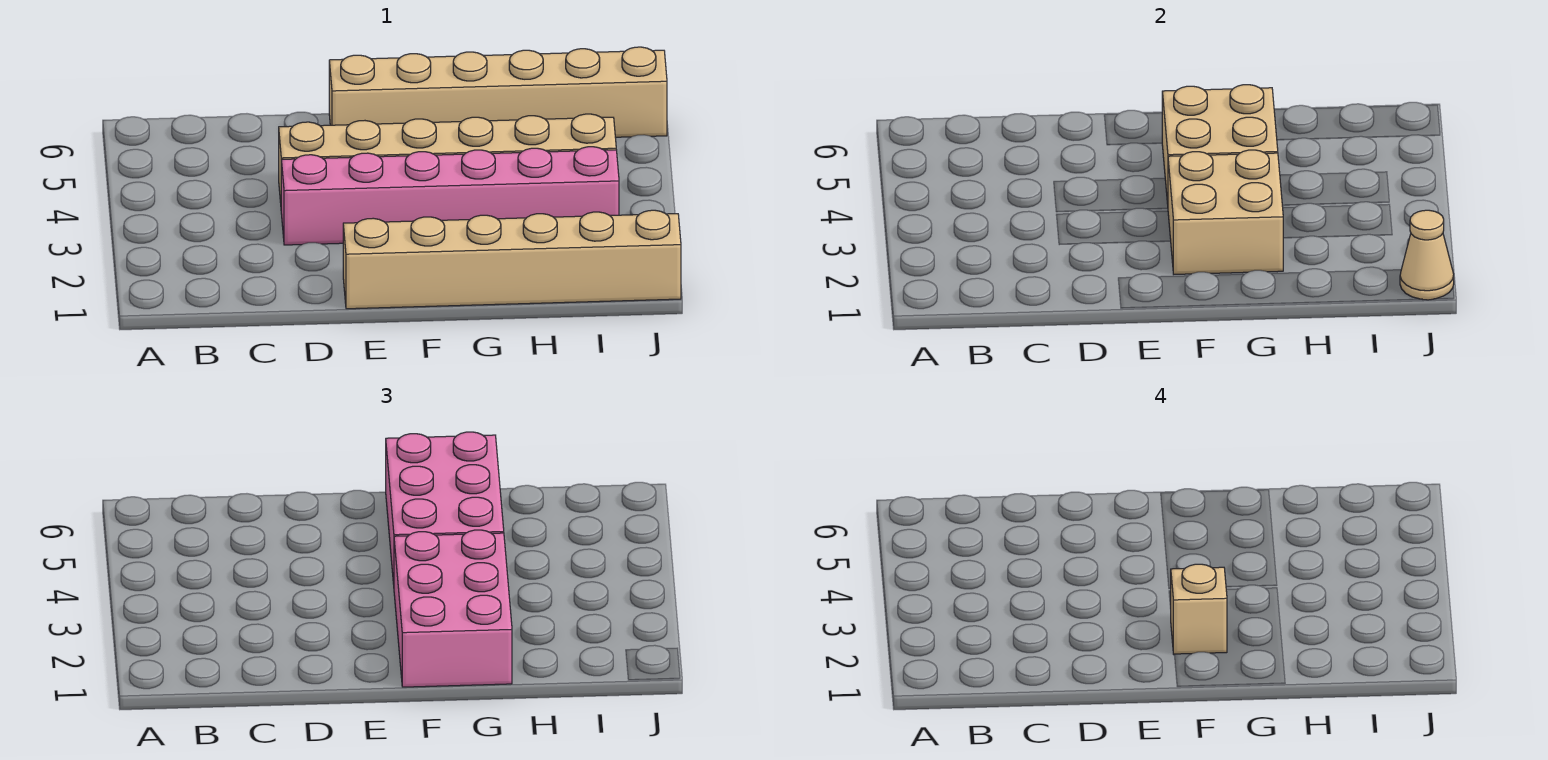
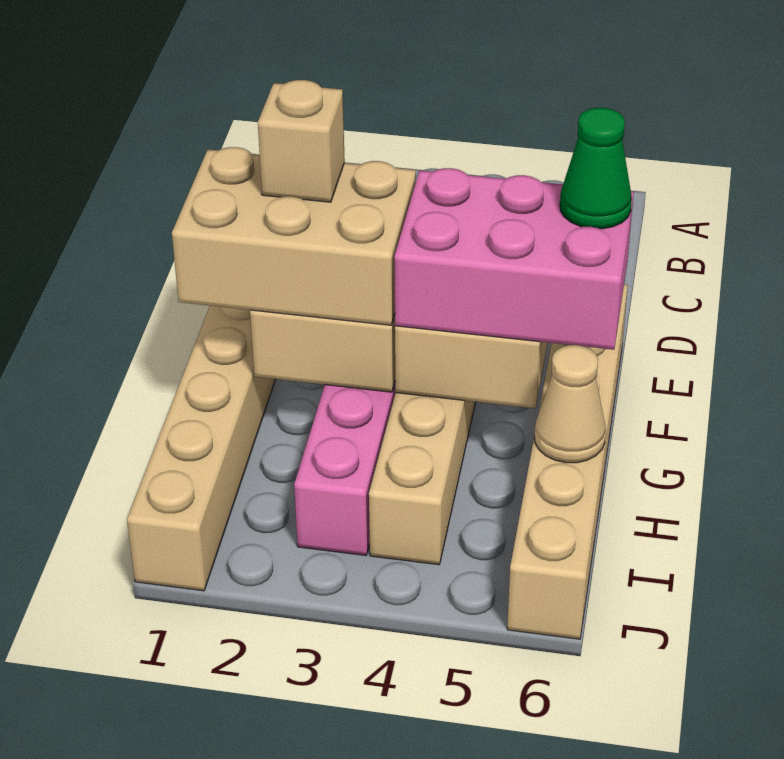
pink brick F1:G3 level 3 -> tan brick F1:G3 level 3
none -> green cone F6 level 4
tan cone J1 level 2 -> tan cone H6 level 2

